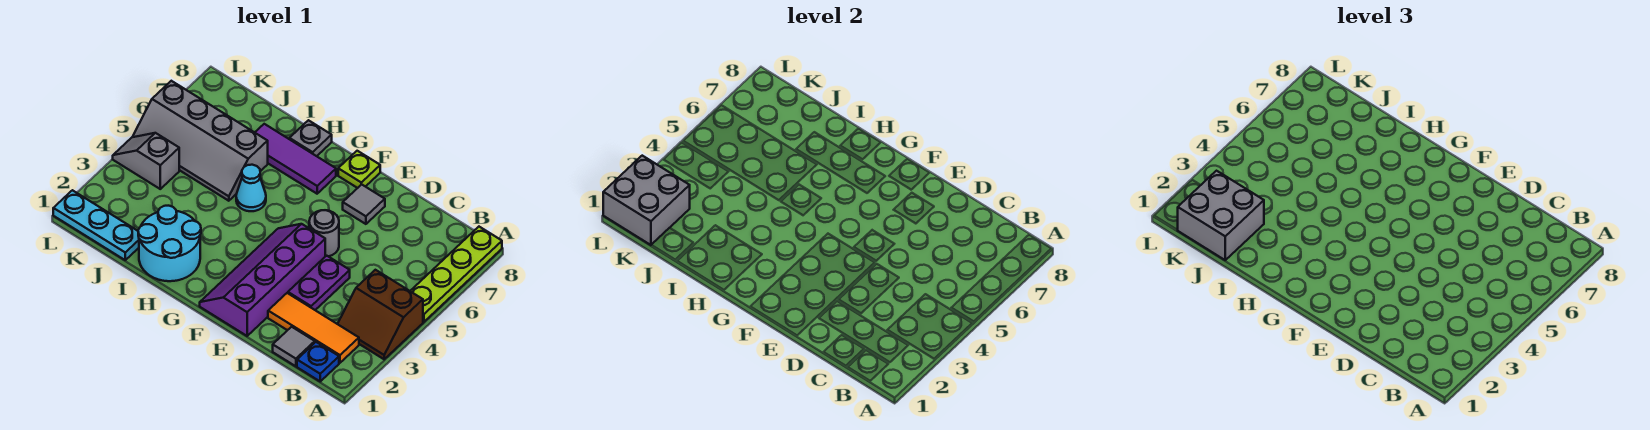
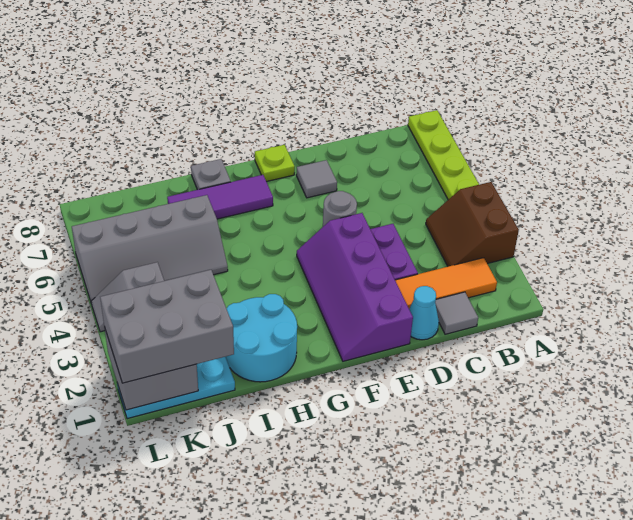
brown slope A3:B4 level 1 top 4 -> brown slope A3:B4 level 1 top A
blue plate B1 level 1 -> none
cyan cone H5 level 1 -> cyan cone D1 level 1
grey brick J1:K2 level 3 -> grey brick J1:L2 level 3

